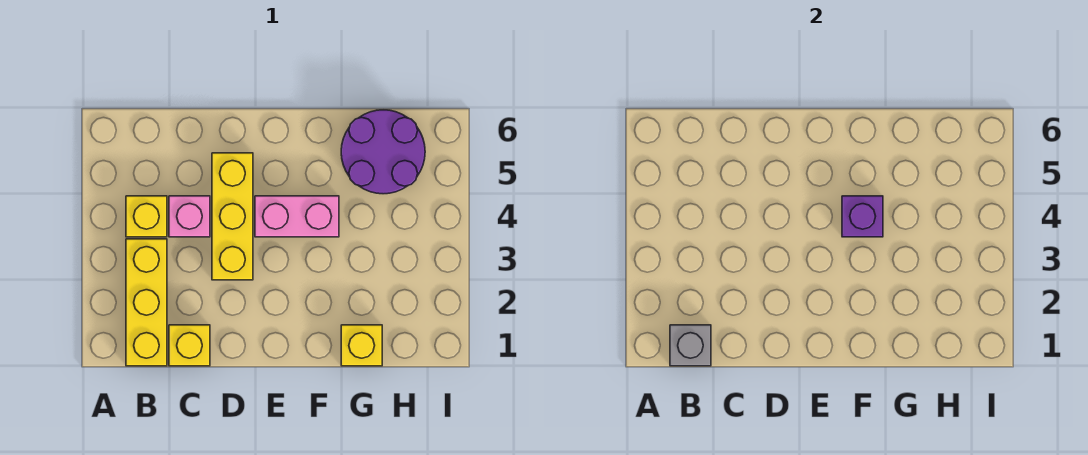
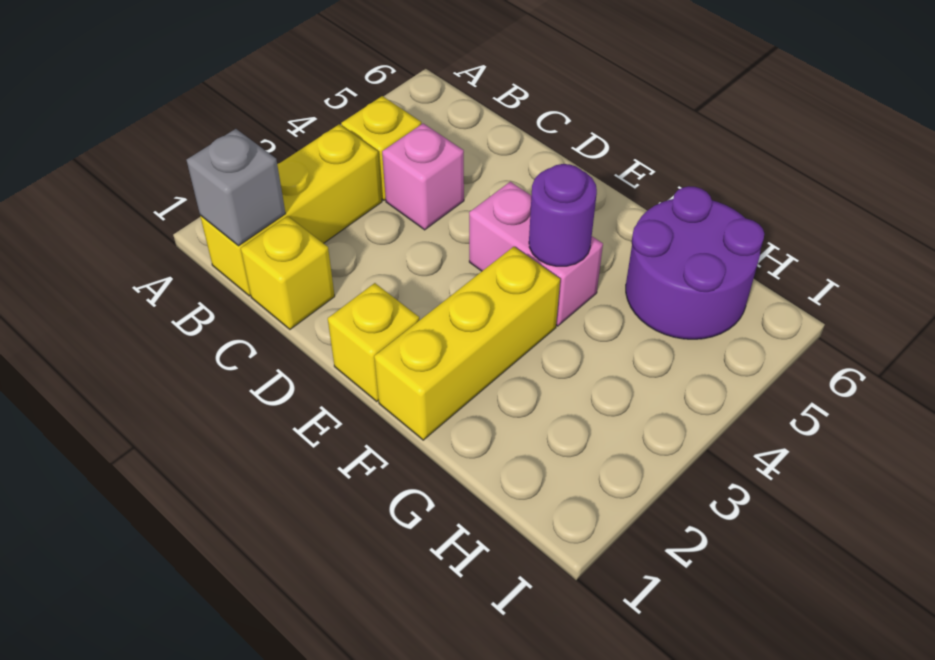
yellow brick D3:D5 level 1 -> yellow brick F1:F3 level 1
purple brick F4 level 2 -> purple round brick F4 level 2
yellow brick G1 level 1 -> yellow brick E1 level 1

